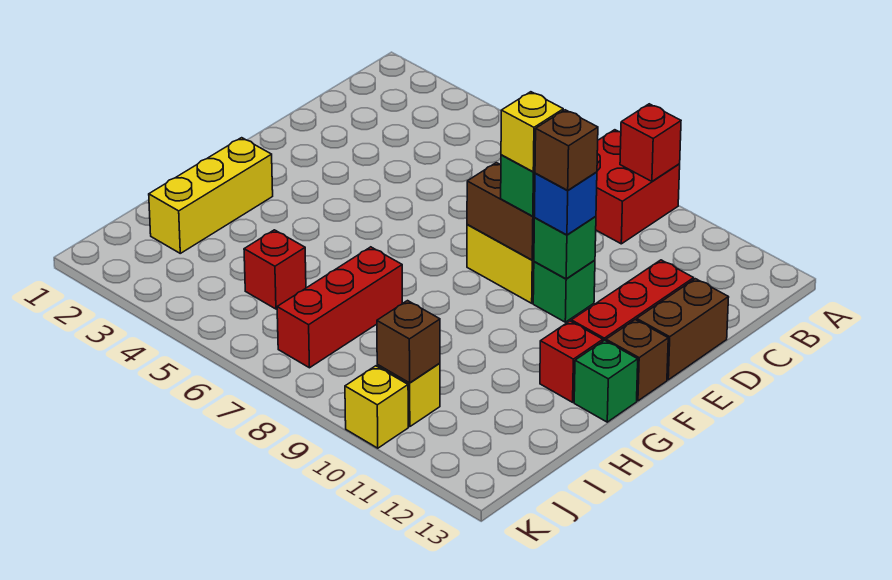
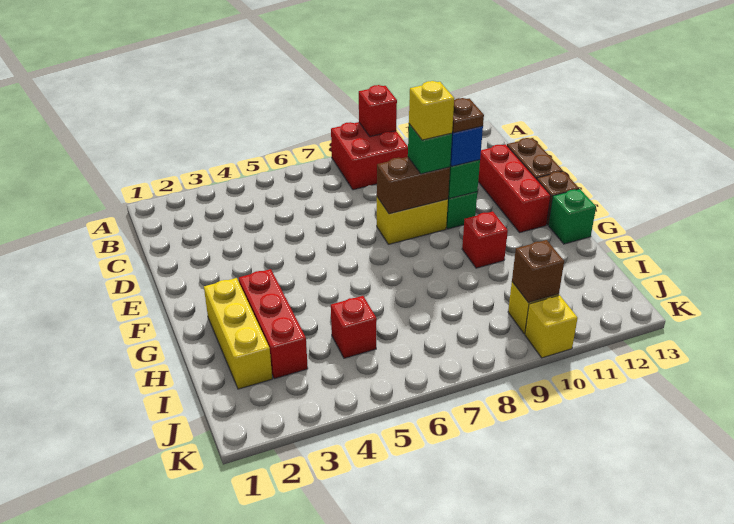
brown brick E10 level 4 -> brown plate E10 level 4
red brick G12 level 1 -> red brick G10 level 1
red brick H7:J7 level 1 -> red brick G3:I3 level 1

